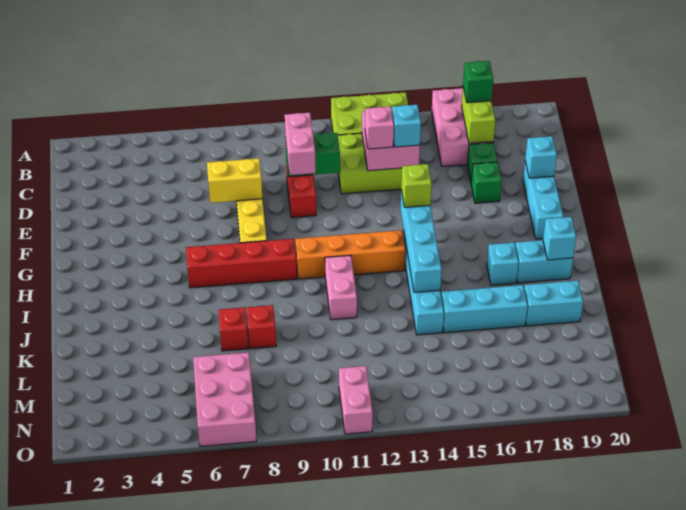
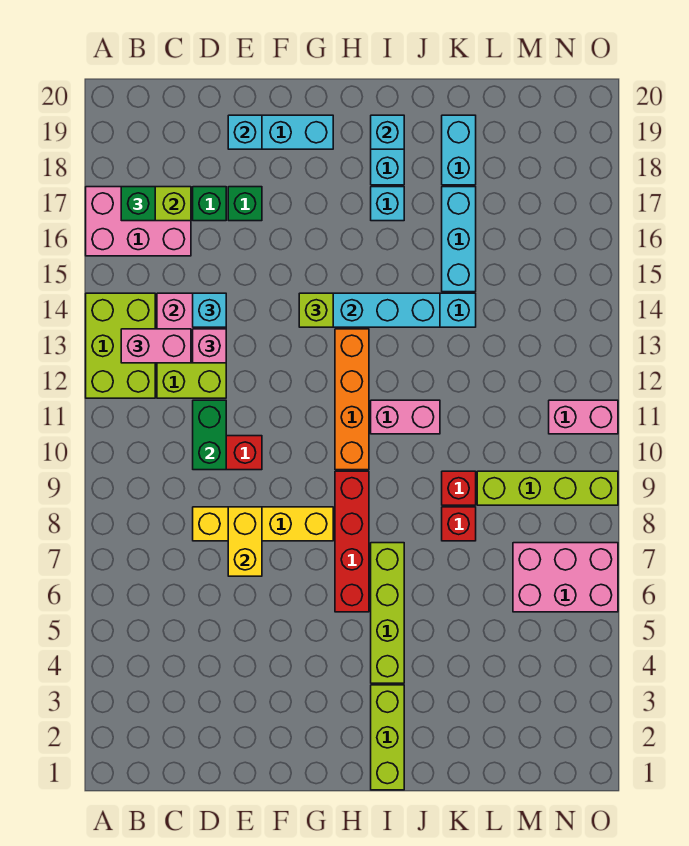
pink brick D10:E10 level 3 -> pink brick B13:C13 level 3
none -> lime brick I1:I3 level 1
none -> lime brick I4:I7 level 1
red brick K7 level 1 -> red brick K9 level 1
none -> lime brick L9:O9 level 1

